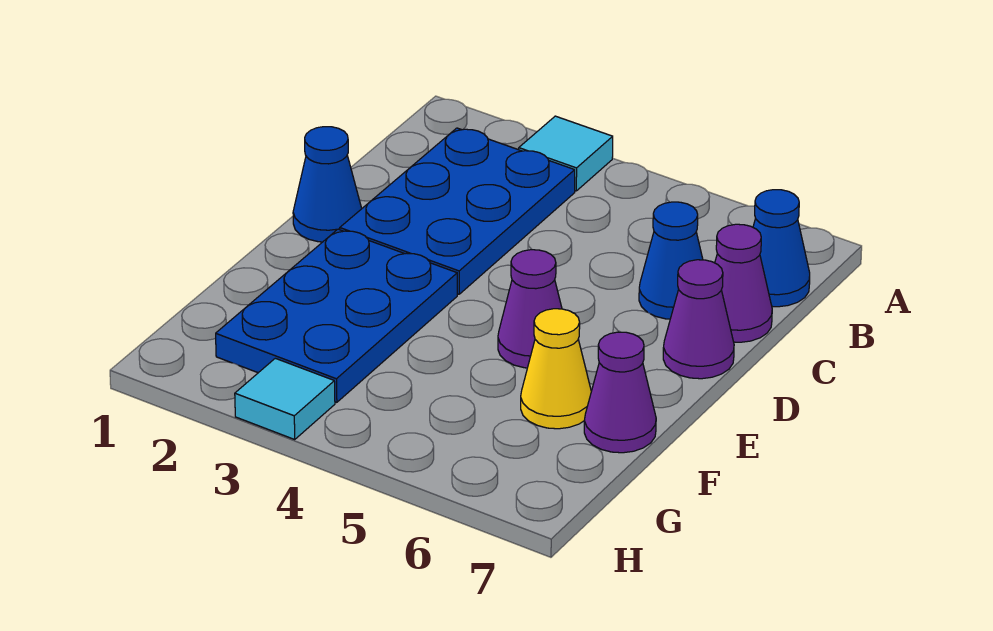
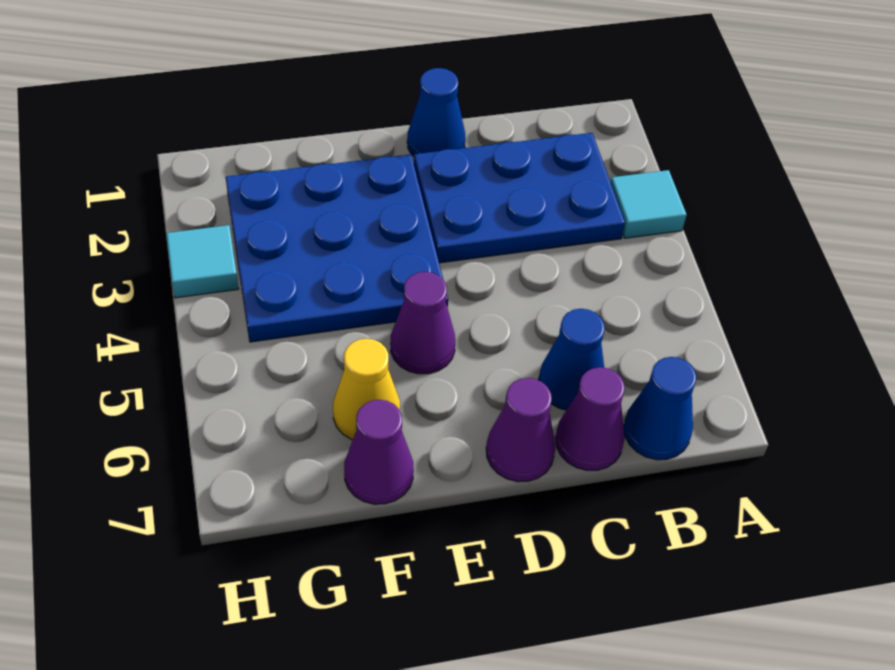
blue plate E2:G3 level 1 -> blue plate E2:G4 level 1

